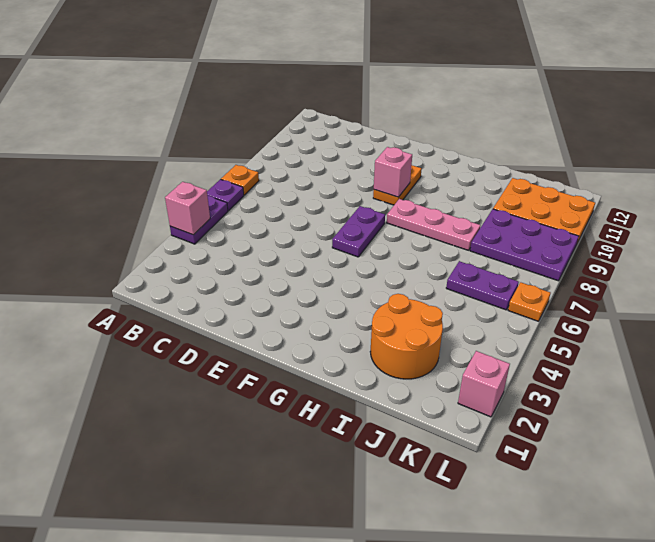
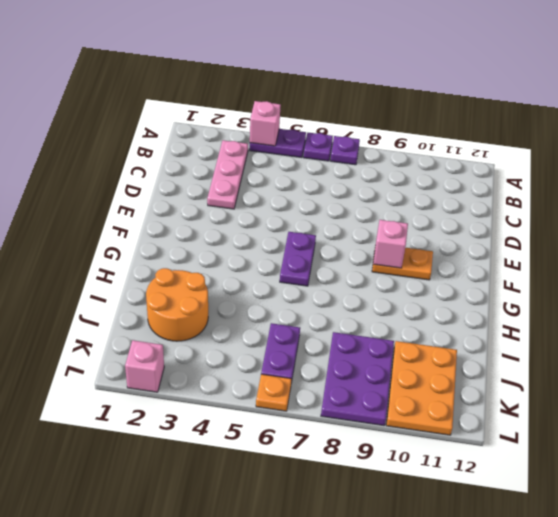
orange plate A7 level 1 -> purple plate A7 level 1
purple plate F6:F7 level 1 -> purple plate F6:G6 level 1
pink plate G8:I8 level 1 -> pink plate B3:D3 level 1

